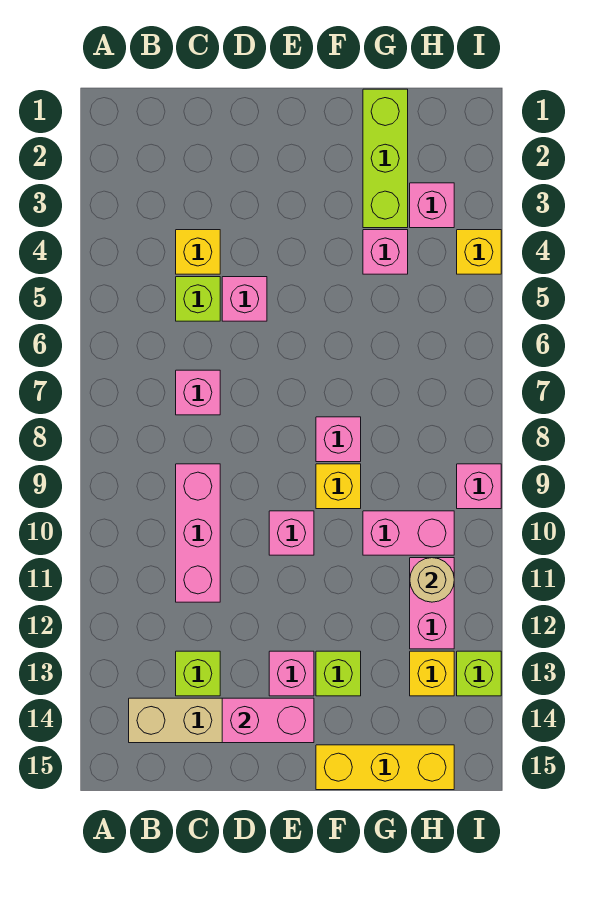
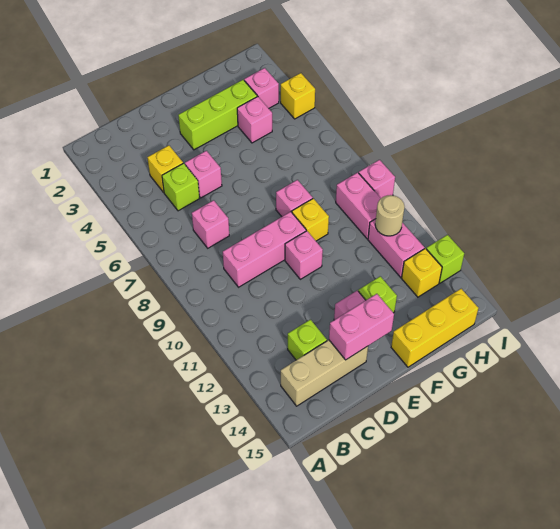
pink brick C9:C11 level 1 -> pink brick C9:E9 level 1
lime brick G1:G3 level 1 -> lime brick E3:G3 level 1
pink brick G10:H10 level 1 -> pink brick H9:H10 level 1

